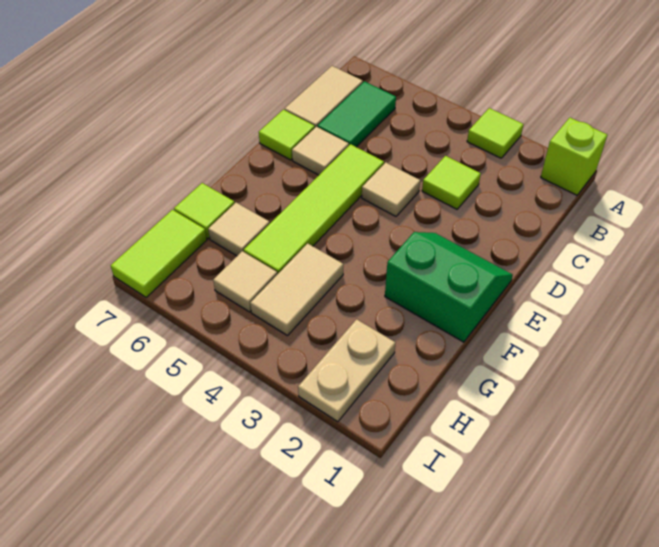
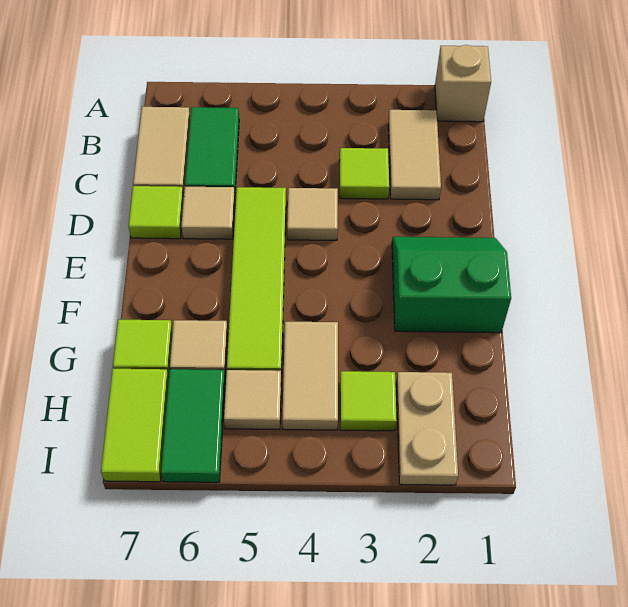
lime brick A1 level 1 -> tan brick A1 level 1
lime tile A3 level 1 -> lime tile H3 level 1
none -> tan tile B2:C2 level 1
none -> green tile H6:I6 level 1

